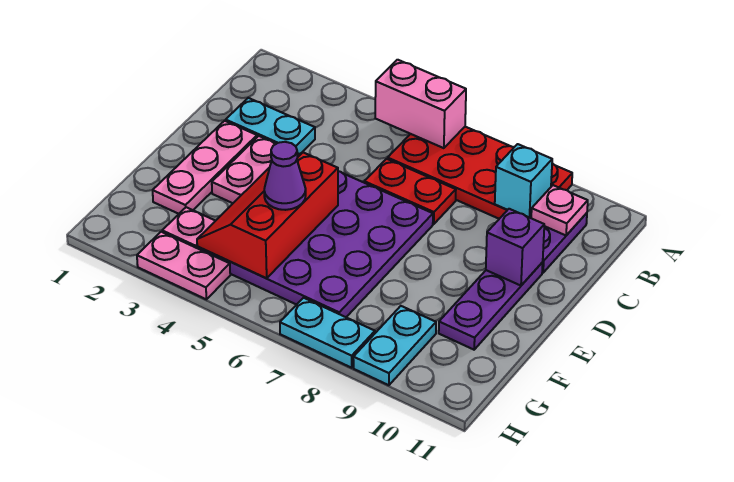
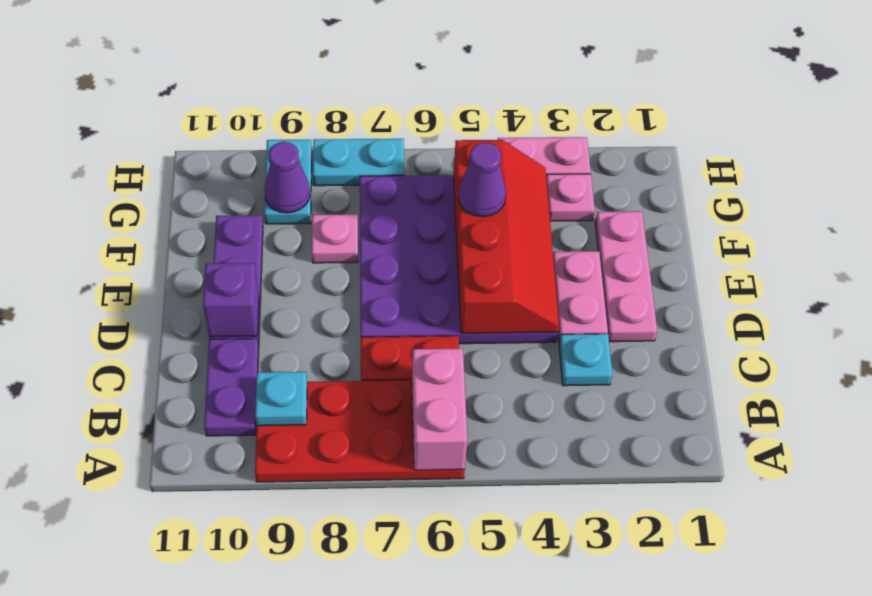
pink brick A5:A6 level 2 -> pink brick A6:B6 level 2
cyan brick B9 level 2 -> cyan plate B9 level 2
pink plate B10 level 2 -> pink plate F8 level 1
cyan plate C2:C3 level 1 -> cyan plate C3 level 1
red slope E4:G5 level 2 top 5 -> red slope D4:G5 level 2 top 5
none -> purple cone G9 level 2

